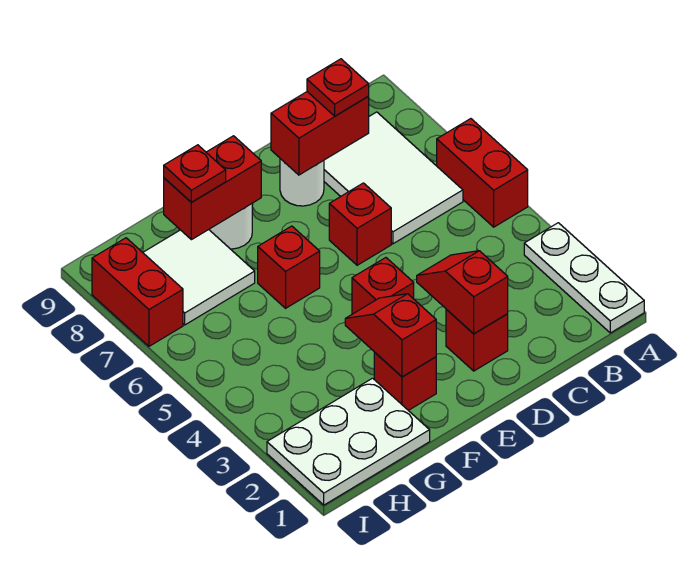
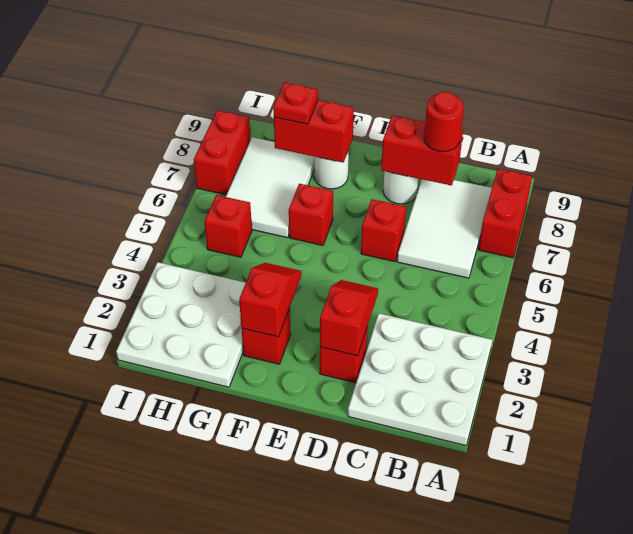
white plate A1:A3 level 1 -> white plate A1:C3 level 1
red brick A5:A6 level 1 -> red brick A7:A8 level 1
red plate C8 level 3 -> red round brick C8 level 3
red brick E4 level 1 -> red brick H5 level 1
white plate G1:I2 level 1 -> white plate G1:I3 level 1
white tile G7:H8 level 1 -> white tile G6:H8 level 1

